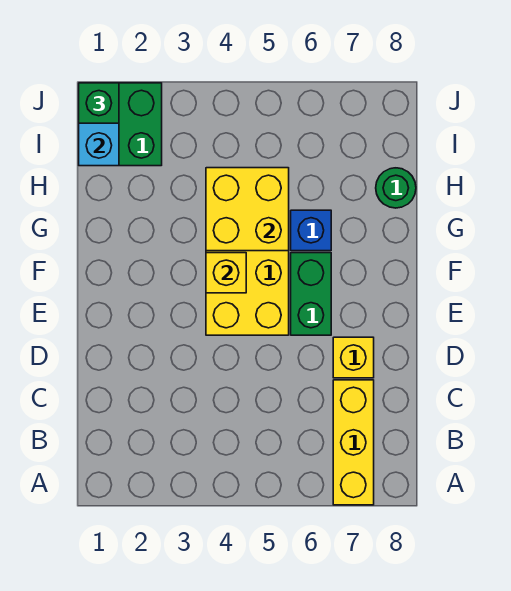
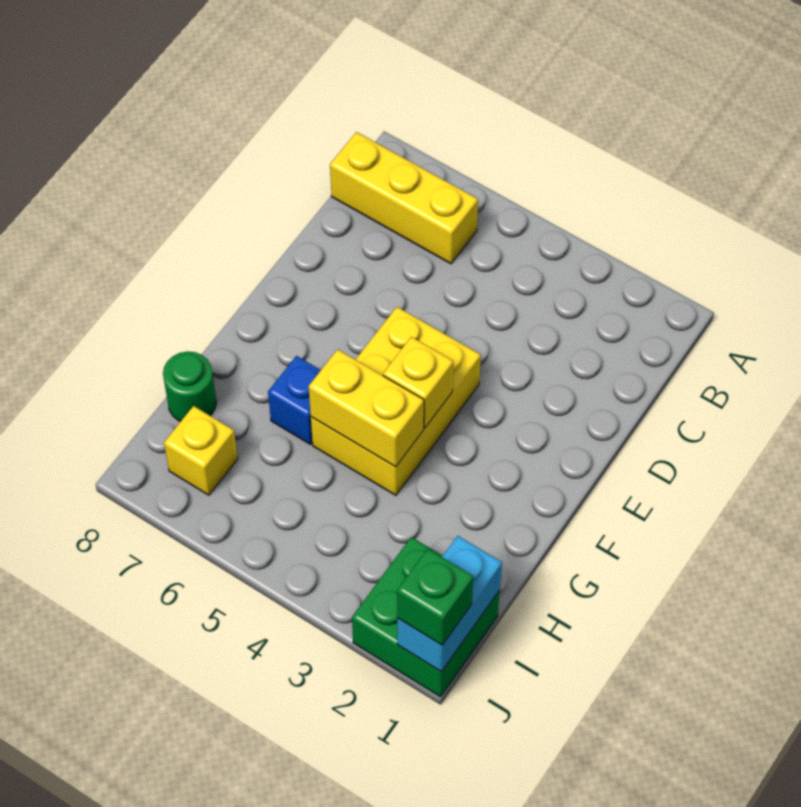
yellow brick A7:C7 level 1 -> yellow brick B6:B8 level 1
yellow brick D7 level 1 -> yellow brick I7 level 1
green brick E6:F6 level 1 -> none
yellow brick G4:H5 level 2 -> yellow brick G4:G5 level 2

